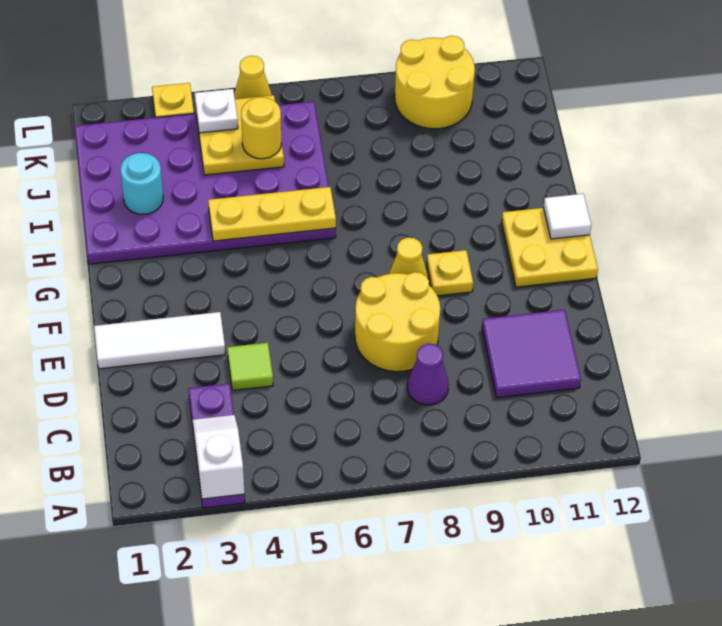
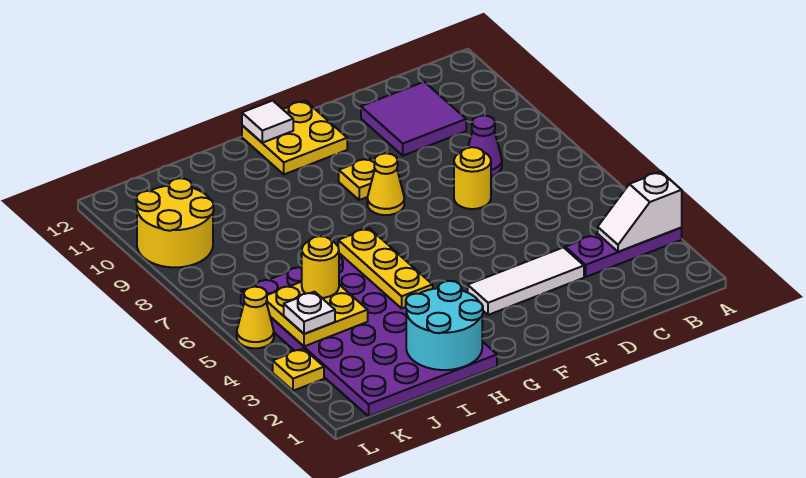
lime tile D4 level 1 -> none
yellow round brick D7:E8 level 1 -> yellow round brick D7 level 1
white tile E1:E3 level 1 -> white tile D3:F3 level 1
cyan round brick I2 level 2 -> cyan round brick H1:I2 level 2

